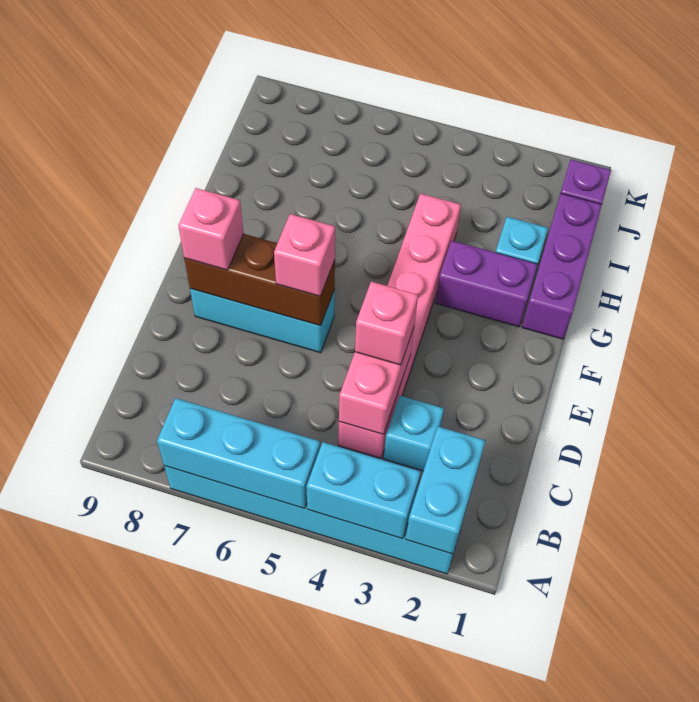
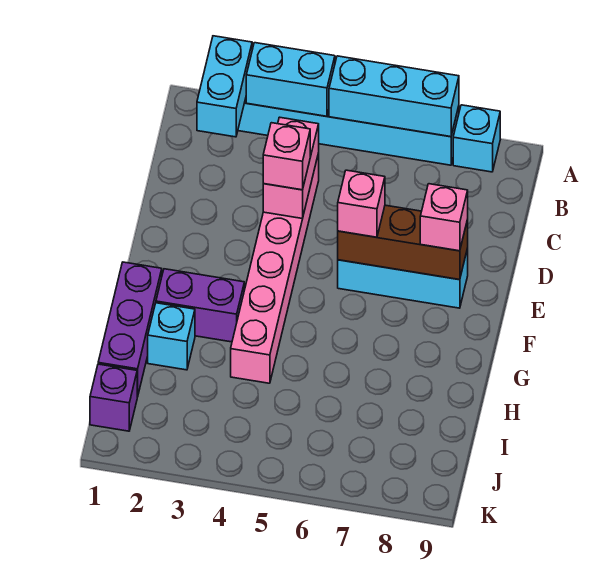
cyan brick C3 level 1 -> cyan brick A8 level 1

